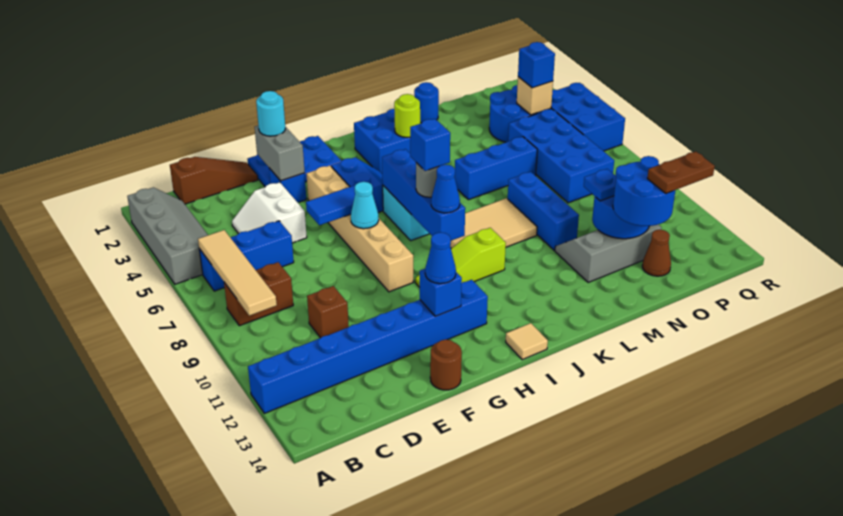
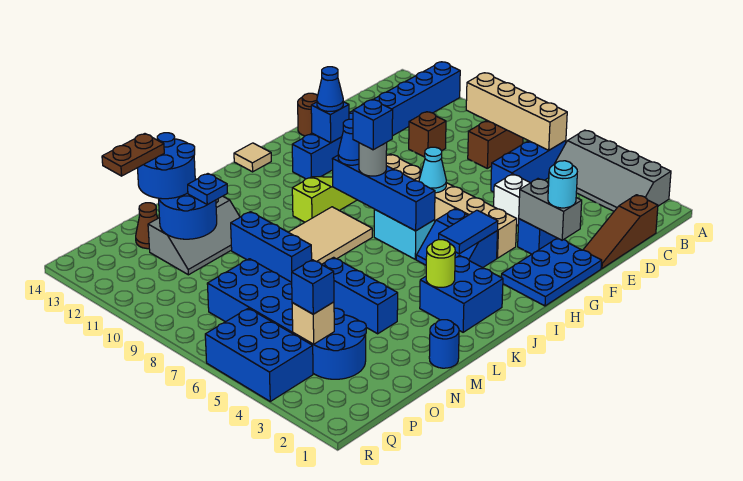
tan tile B6:B9 level 2 -> tan brick B6:B9 level 2
blue tile F6:G6 level 2 -> blue tile H4:I4 level 2
blue brick L6:N6 level 1 -> blue brick M4:M6 level 1

